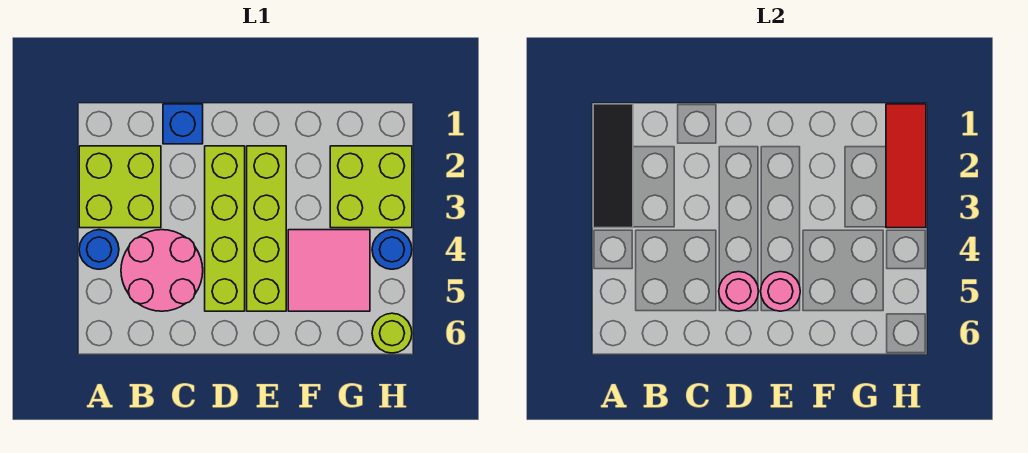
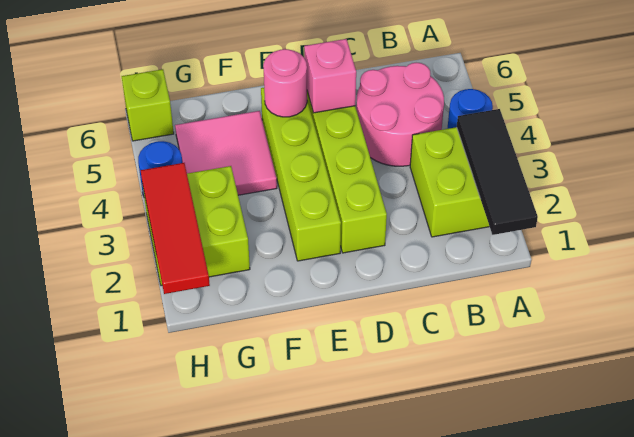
blue brick C1 level 1 -> none
pink round brick D5 level 2 -> pink brick D5 level 2
lime round brick H6 level 1 -> lime brick H6 level 1

